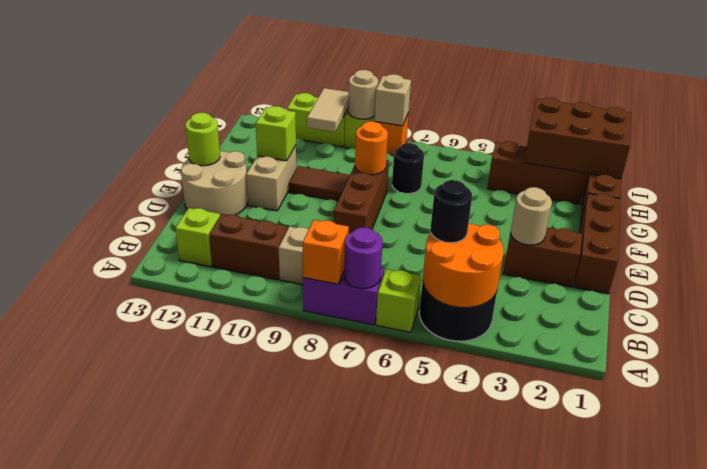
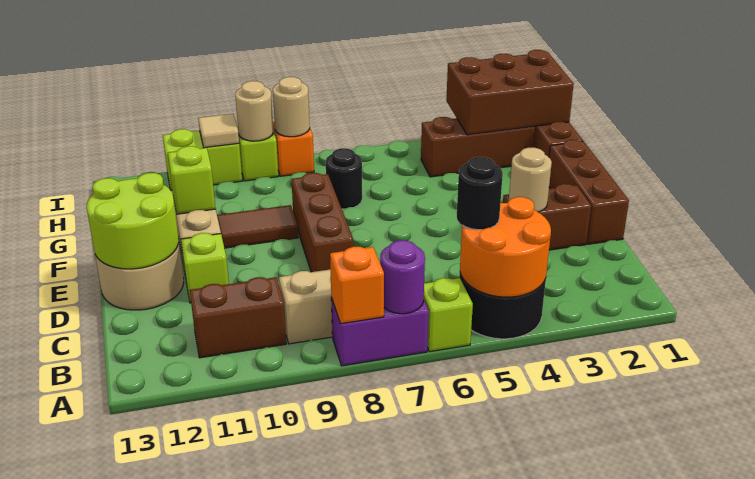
lime brick B12 level 1 -> lime brick D11 level 1
lime round brick E13 level 2 -> lime round brick D12:E13 level 2
orange round brick F8 level 2 -> none
tan tile H10:I10 level 2 -> tan tile I10 level 2
tan brick I8 level 2 -> tan round brick I8 level 2

